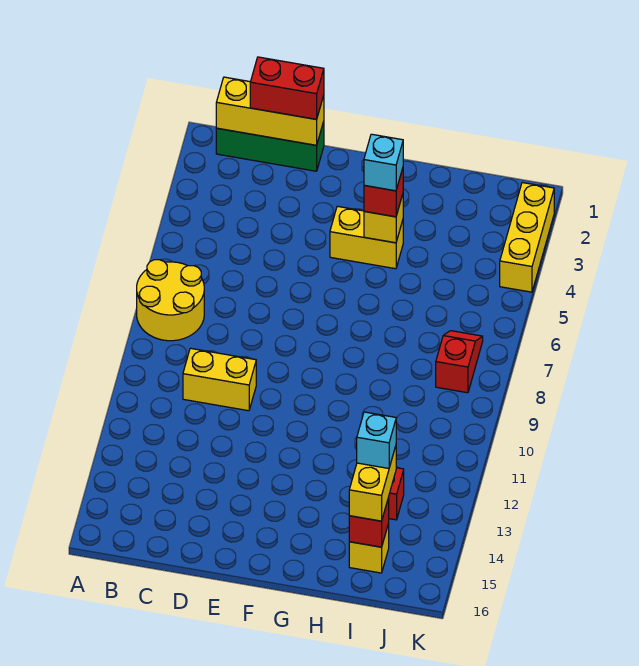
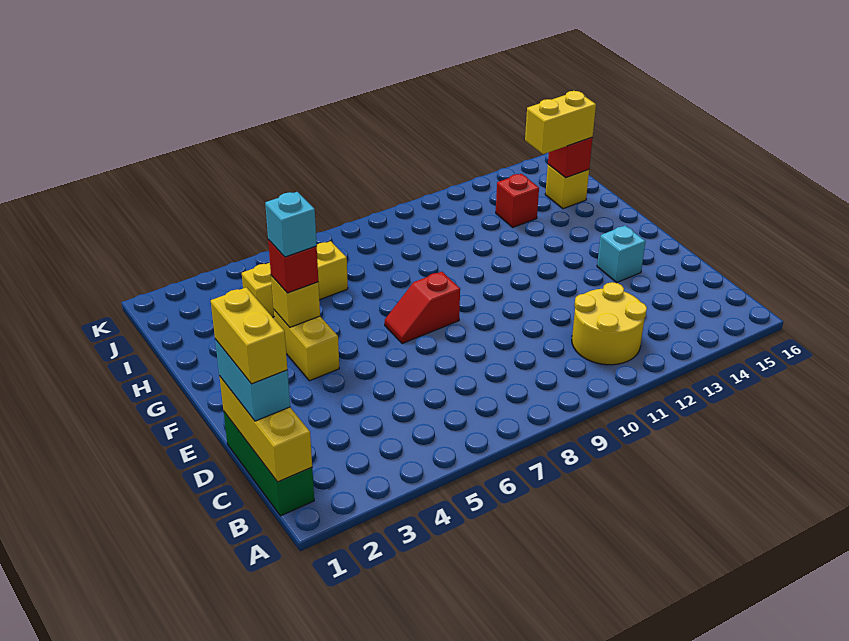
yellow round brick A7:B8 level 1 -> yellow round brick B11:C12 level 1
red brick C1:D1 level 3 -> cyan brick C1:D1 level 3
yellow brick C10:D10 level 1 -> yellow brick C1:D1 level 4
cyan brick I14 level 4 -> cyan brick E14 level 1
red slope J7:J8 level 1 top 8 -> red slope F7:F8 level 1 top 8
yellow brick K2:K4 level 1 -> yellow brick I4:I6 level 1

